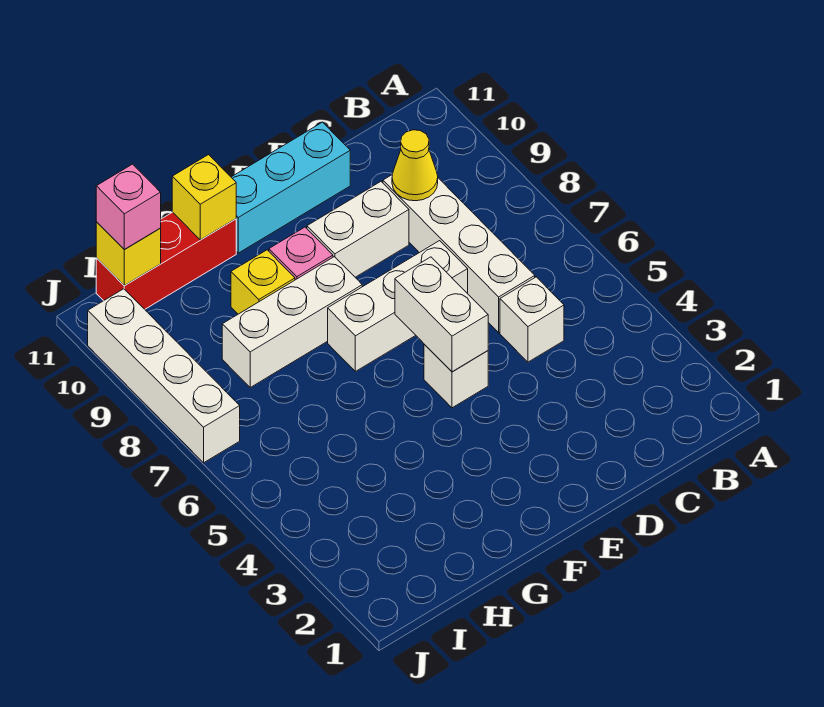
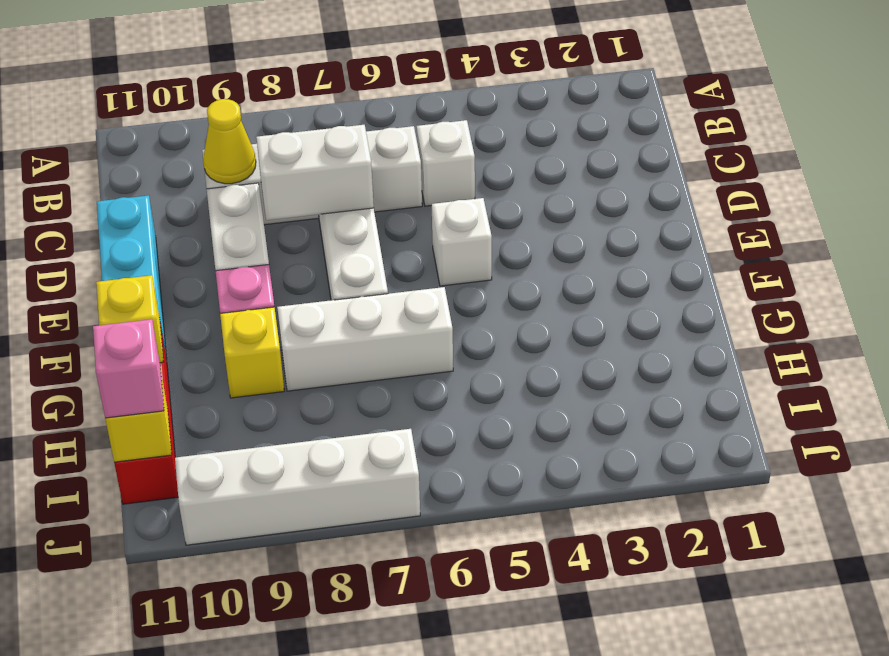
white brick E5:E6 level 2 -> white brick D7:D8 level 2
white brick F8:H8 level 1 -> white brick G6:G8 level 1

